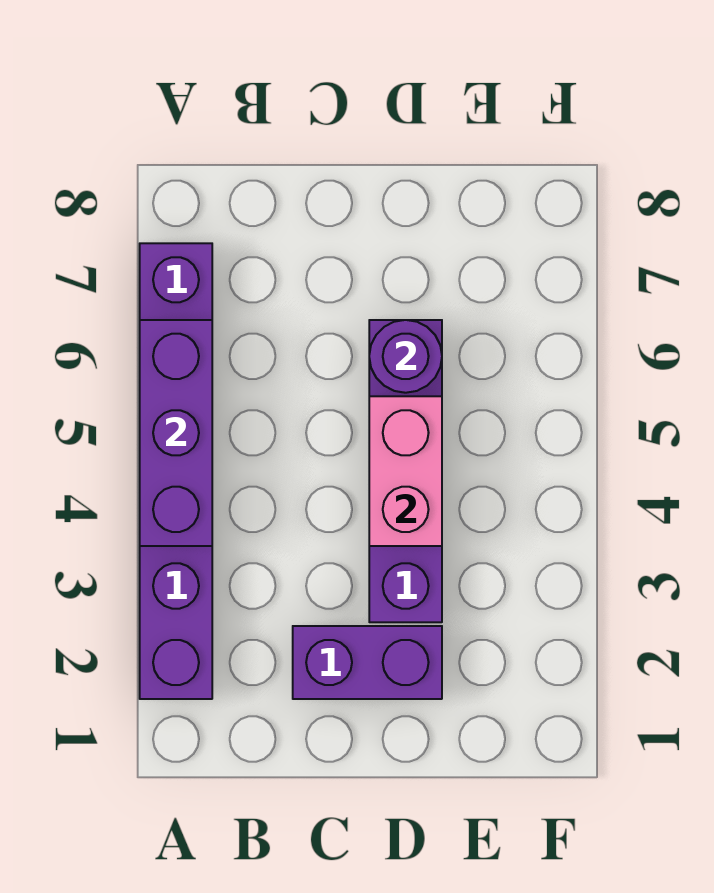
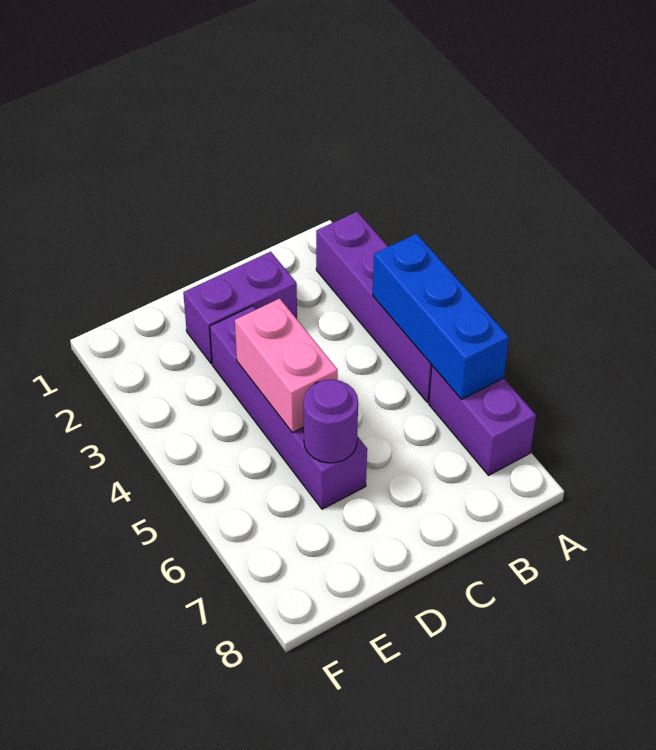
purple brick A4:A6 level 2 -> blue brick A4:A6 level 2

